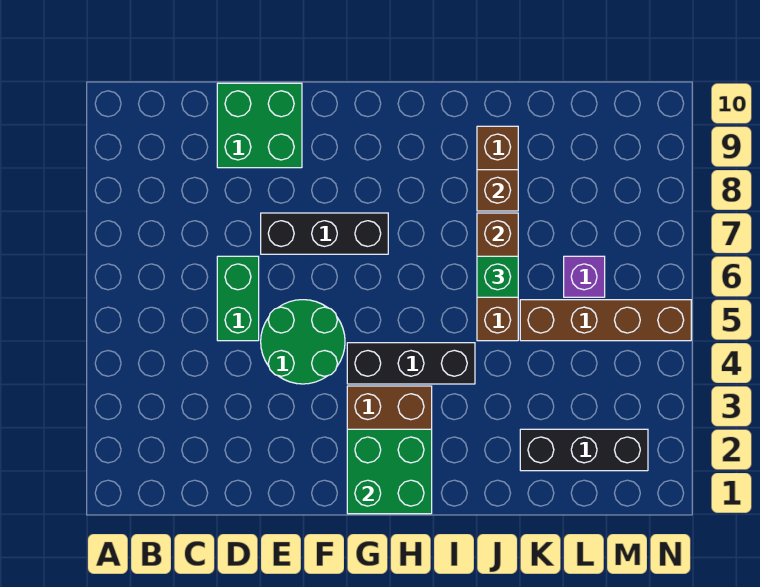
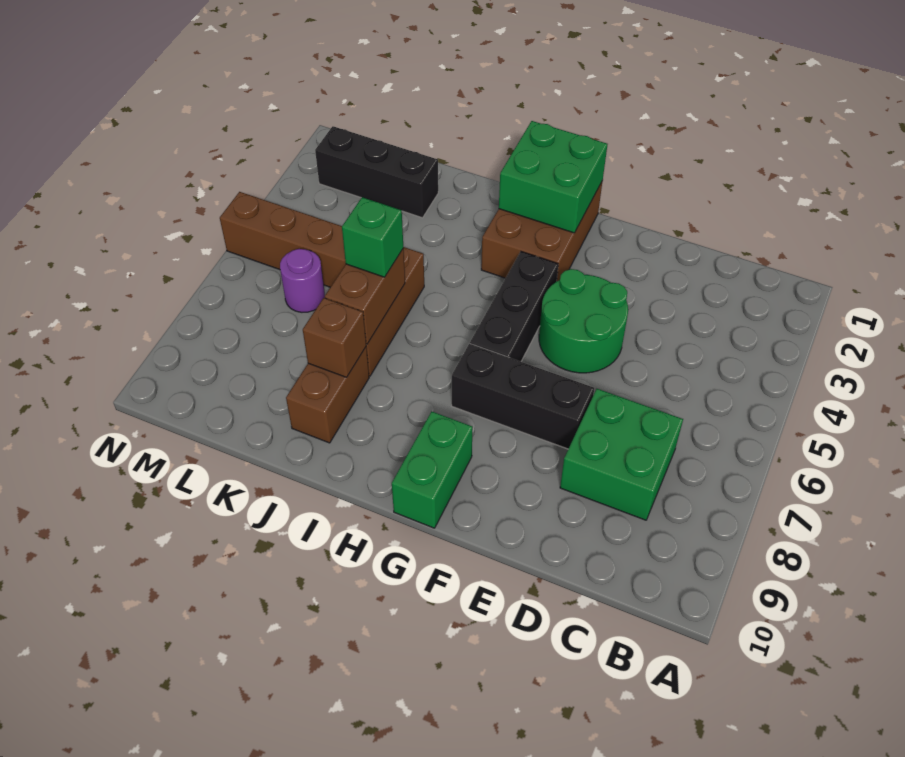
green brick D5:D6 level 1 -> green brick G9:G10 level 1
green brick D9:E10 level 1 -> green brick C7:D8 level 1
black brick G4:I4 level 1 -> black brick G4:G6 level 1
purple brick L6 level 1 -> purple round brick L6 level 1

